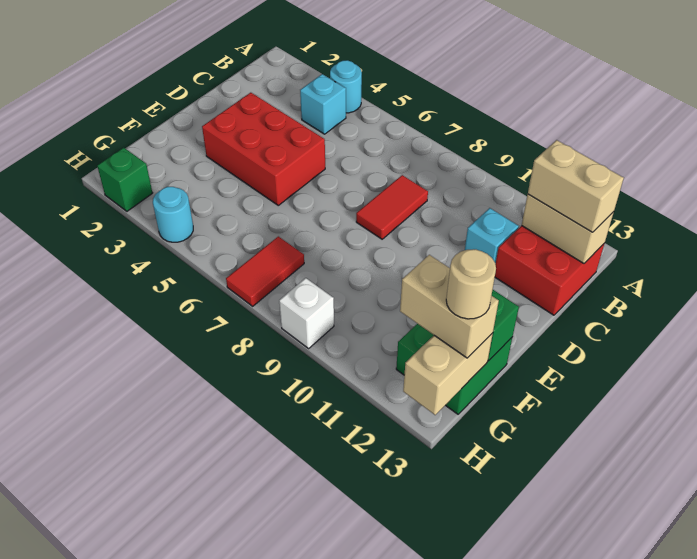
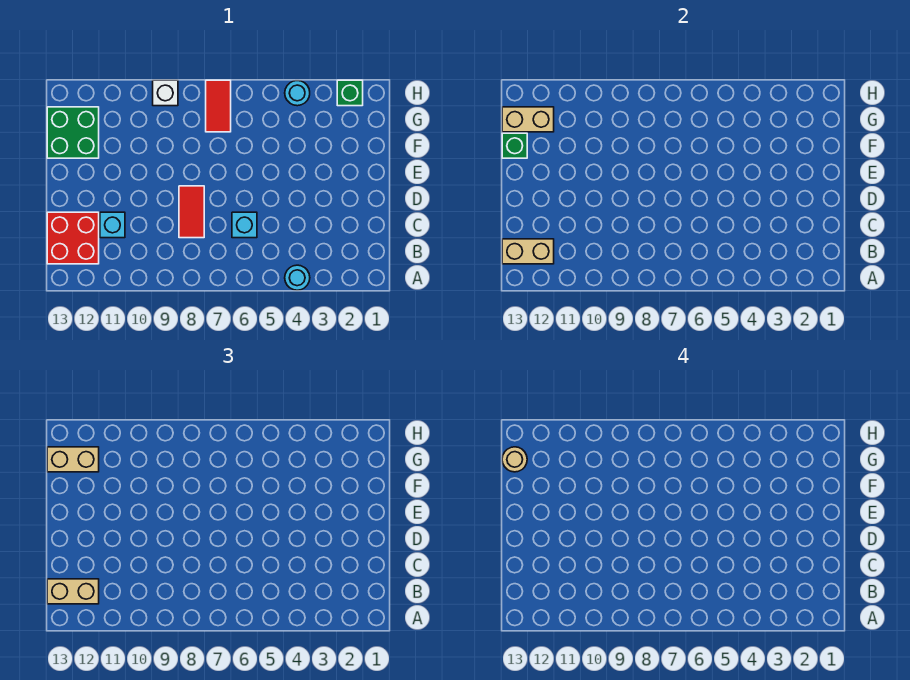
cyan brick B4 level 1 -> cyan brick C6 level 1
red brick D3:E5 level 1 -> none
tan brick G13:H13 level 2 -> tan brick G12:G13 level 2

